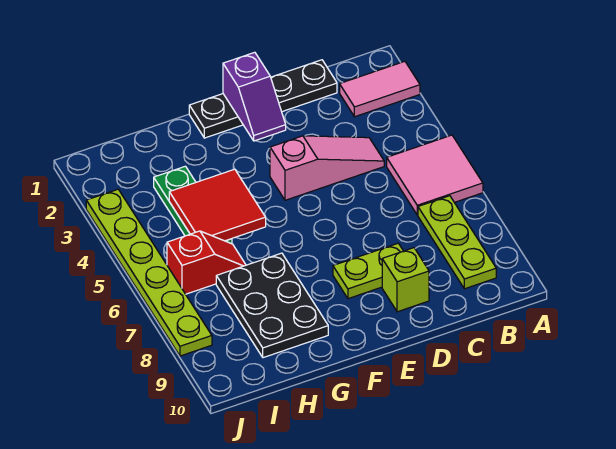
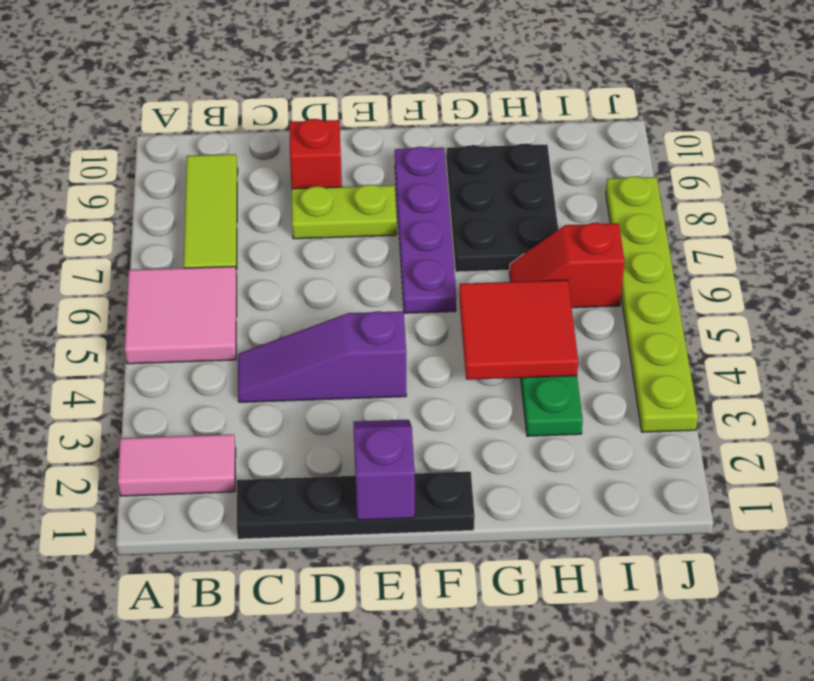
lime plate B7:B9 level 1 -> lime tile B7:B9 level 1
pink slope C4:E4 level 1 top E -> purple slope C4:E4 level 1 top E
lime brick D9 level 1 -> red brick D9 level 1
none -> purple plate F6:F9 level 1

